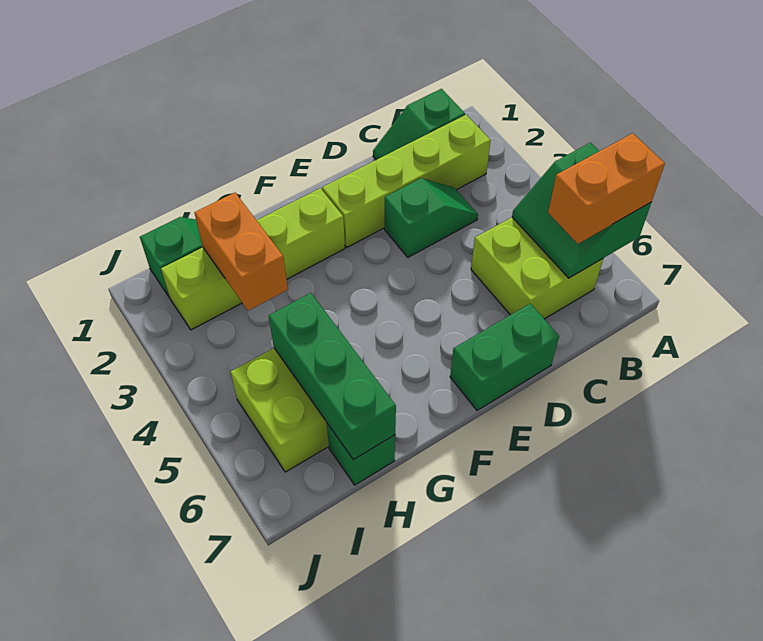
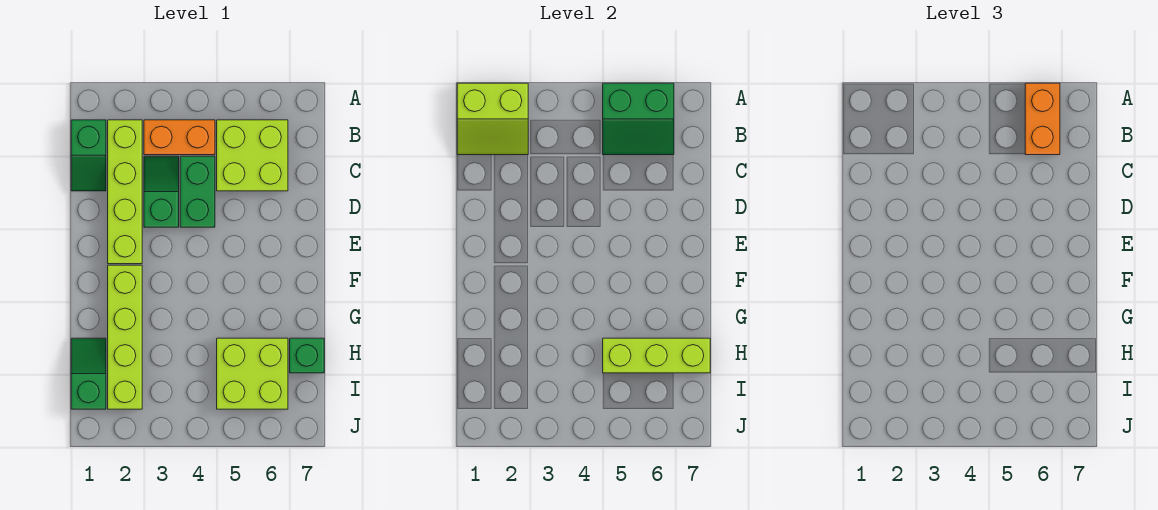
none -> lime slope A1:B2 level 2 top A
green brick D7:E7 level 1 -> green brick C4:D4 level 1
orange brick H2:H3 level 2 -> orange brick B3:B4 level 1
green brick H5:H7 level 2 -> lime brick H5:H7 level 2

